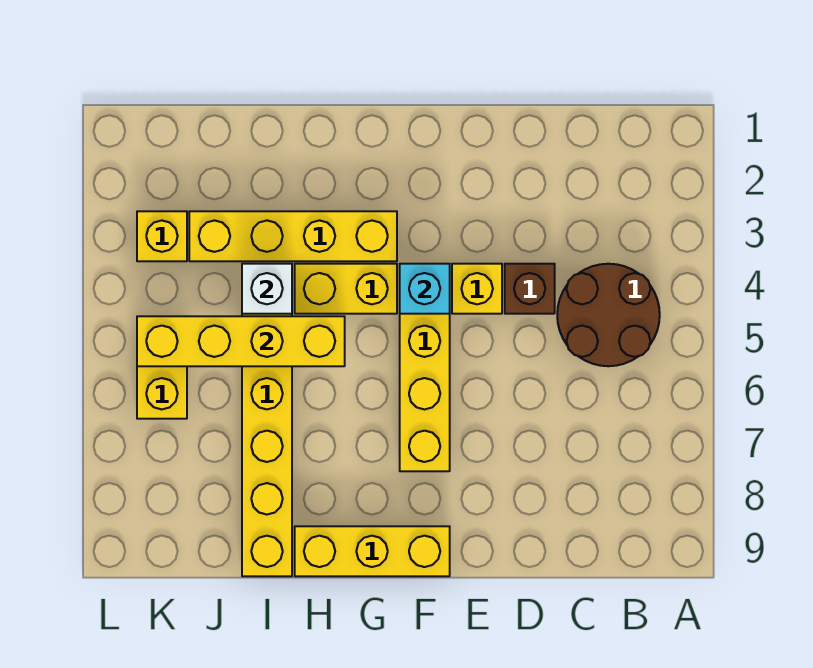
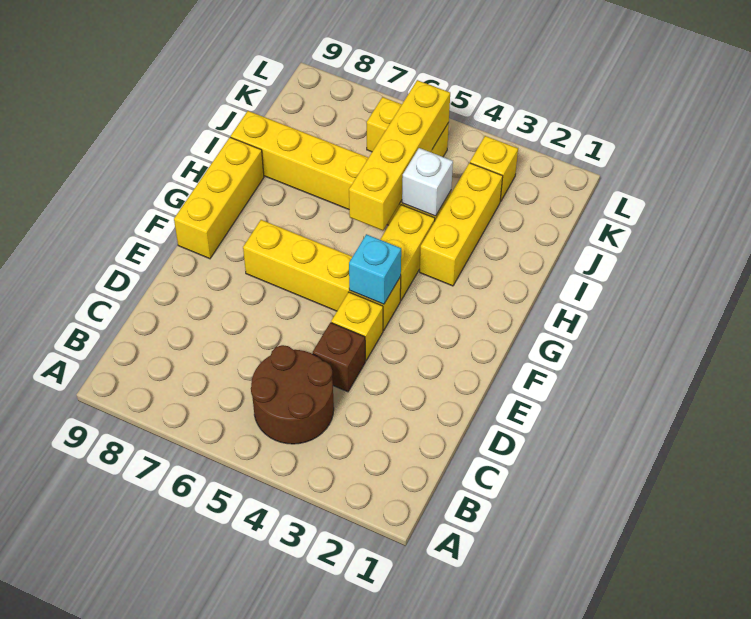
yellow brick G3:J3 level 1 -> yellow brick H3:J3 level 1

